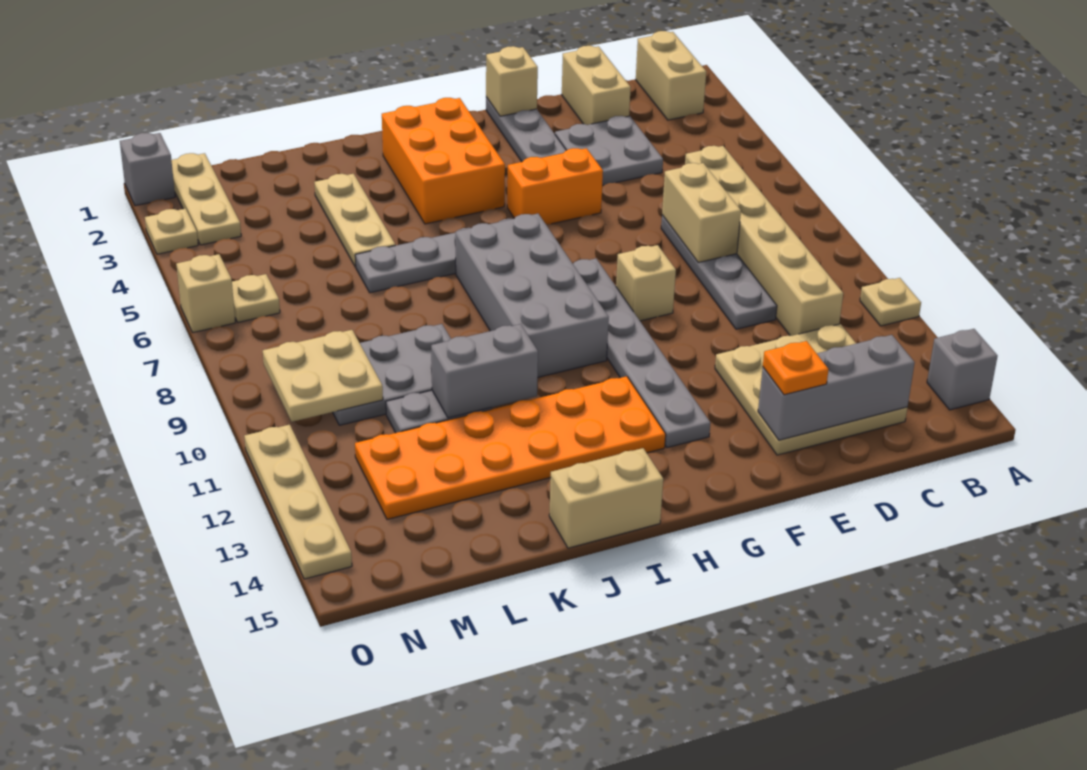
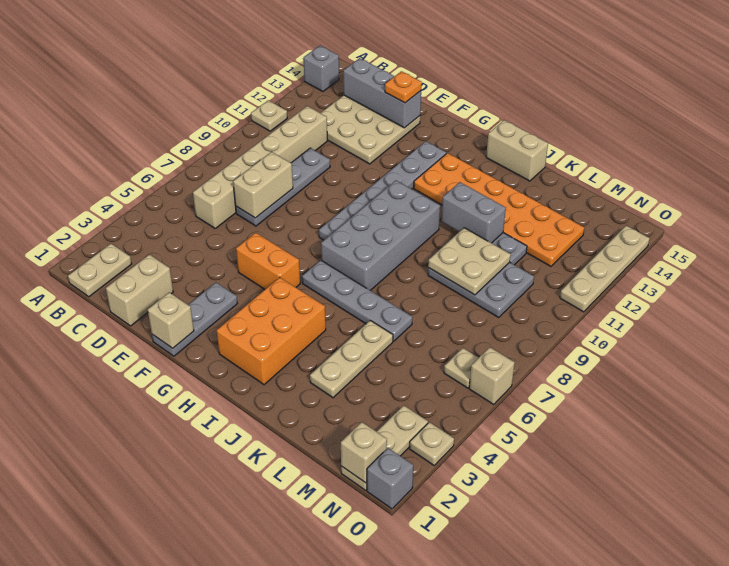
tan brick B1:B2 level 1 -> tan plate B1:B2 level 1
grey plate D3:E4 level 1 -> none
tan brick F9 level 1 -> tan brick N1 level 2
tan plate M9:N10 level 2 -> tan plate K9:L10 level 2

